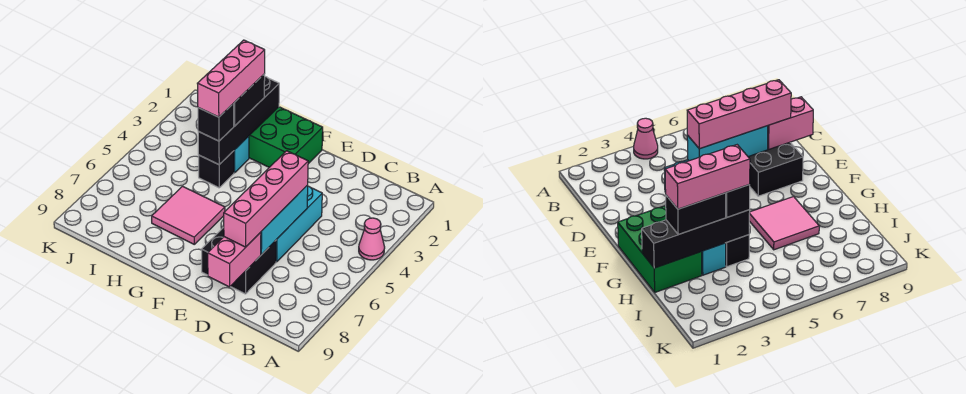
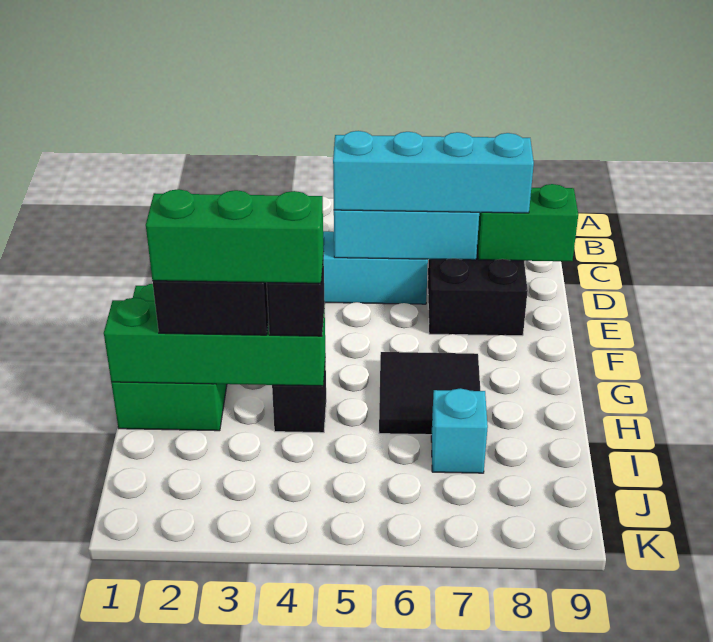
pink cone A4 level 1 -> none
pink brick D5:D8 level 3 -> cyan brick D5:D8 level 3
pink brick D8:D9 level 2 -> green brick D8:D9 level 2
pink tile G6:H7 level 1 -> black tile G6:H7 level 1
black brick H1:H4 level 2 -> green brick H1:H4 level 2
pink brick H2:H4 level 4 -> green brick H2:H4 level 4
cyan brick H3 level 1 -> cyan brick I7 level 1

